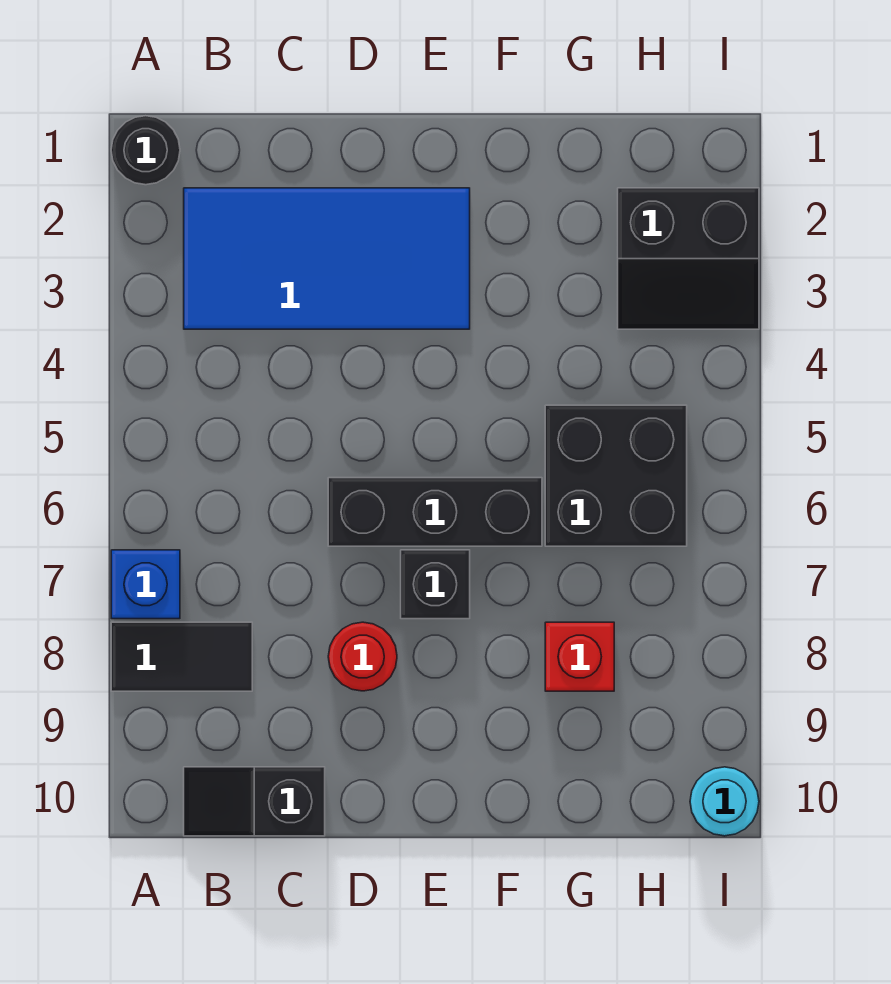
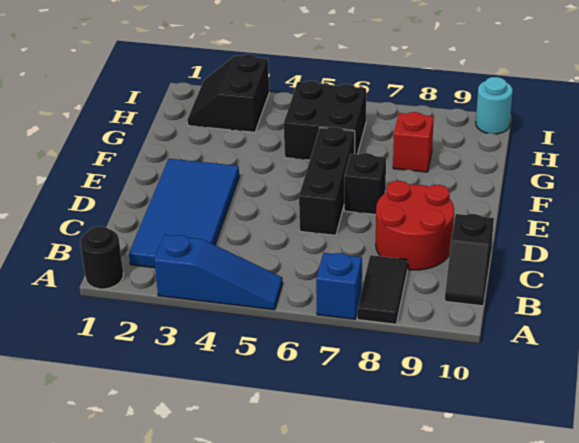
none -> blue slope A3:A5 level 1 top 3
red round brick D8 level 1 -> red round brick C8:D9 level 1
black slope H2:I3 level 1 top 2 -> black slope H2:I3 level 1 top 3

